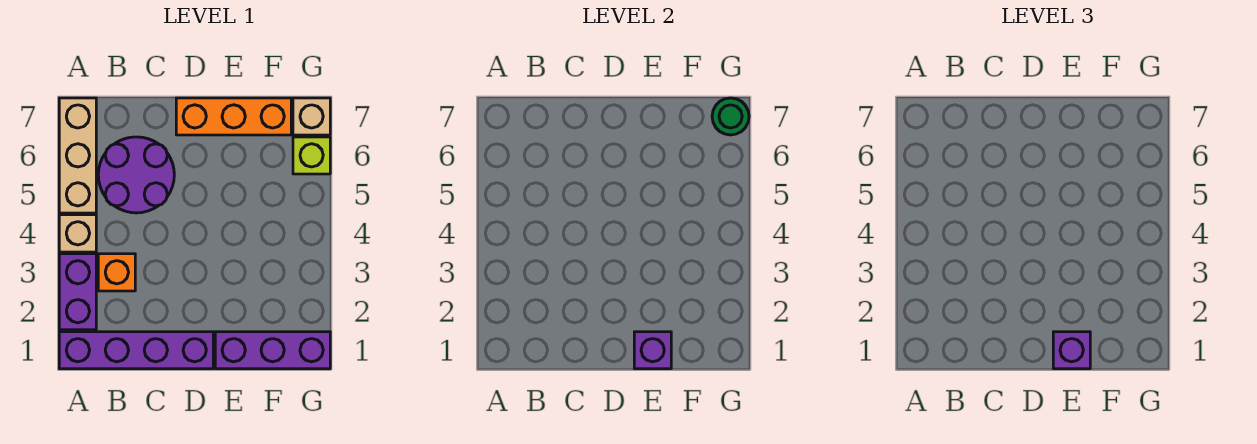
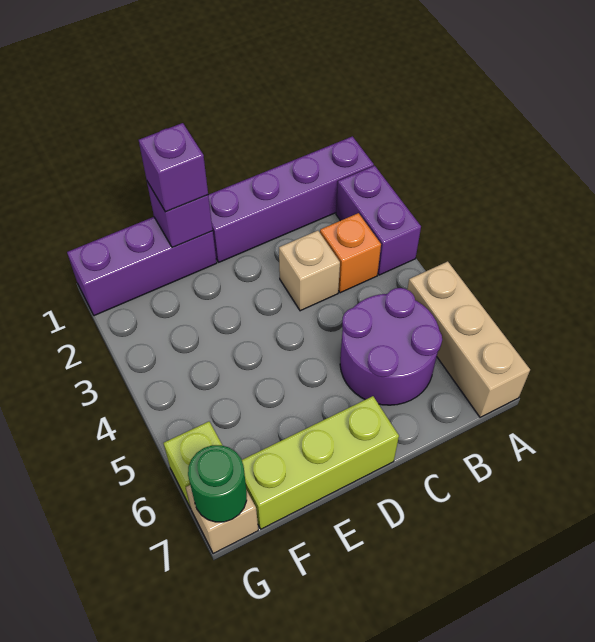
tan brick A4 level 1 -> tan brick C3 level 1
orange brick D7:F7 level 1 -> lime brick D7:F7 level 1

